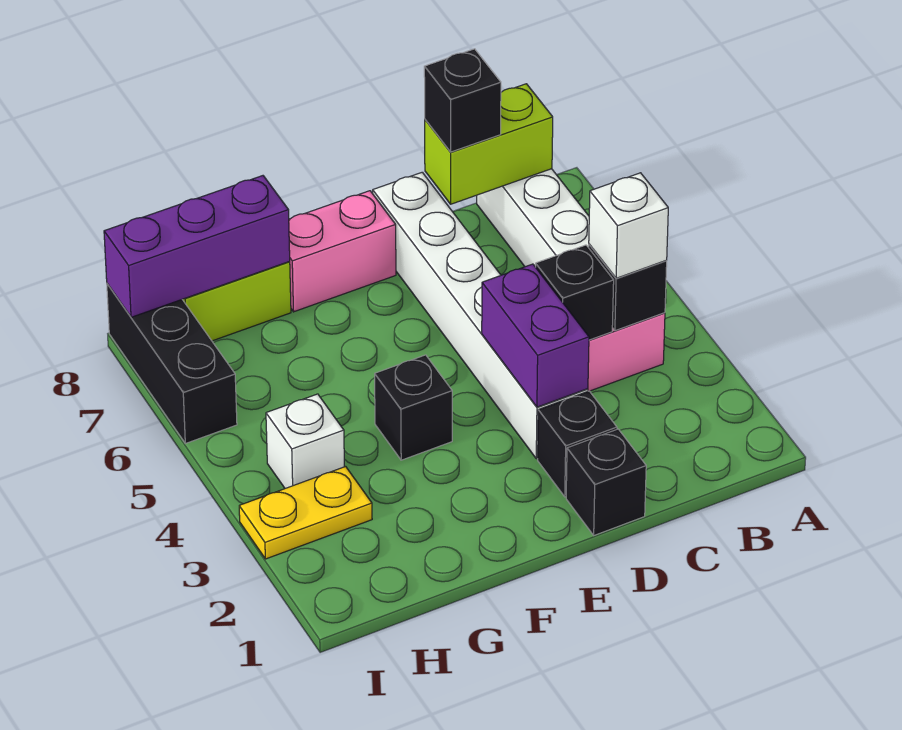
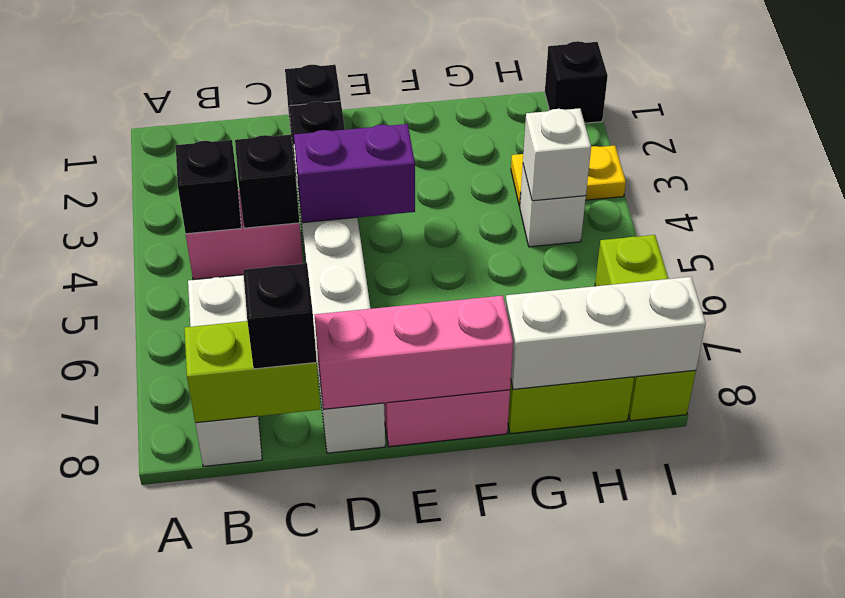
white brick B4 level 3 -> white brick H4 level 2
purple brick D3:D4 level 2 -> purple brick D4:E4 level 2
none -> pink brick D8:F8 level 2
black brick F4 level 1 -> black brick I1 level 1
purple brick G8:I8 level 2 -> white brick G8:I8 level 2
black brick I6:I8 level 1 -> lime brick I6:I8 level 1

